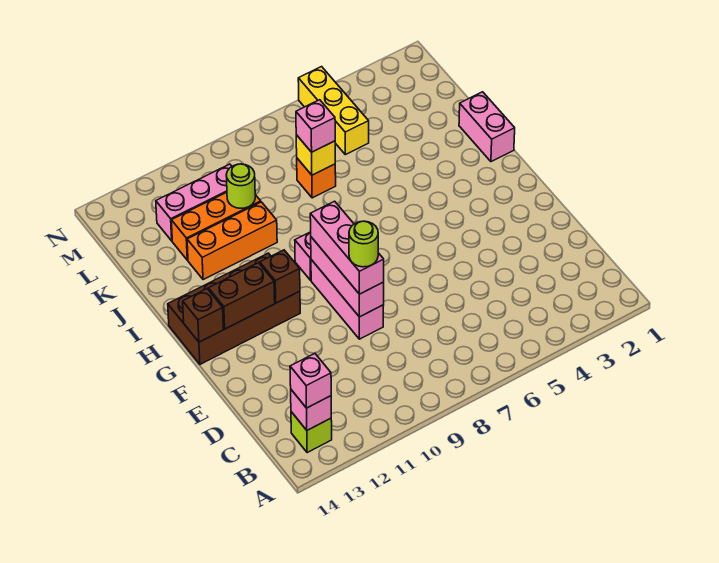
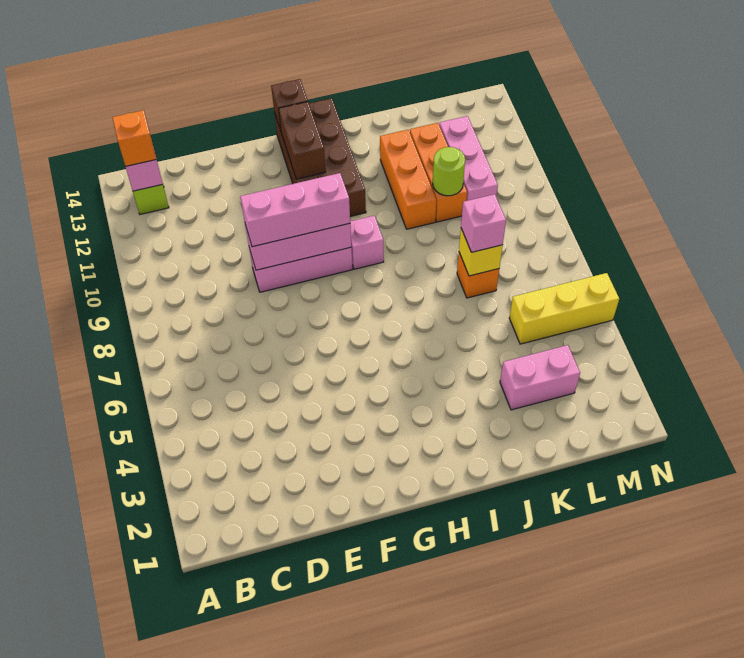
pink brick B13 level 3 -> orange brick B13 level 3
lime round brick E9 level 4 -> none
brown brick G11 level 2 -> none
pink brick I1:J1 level 1 -> pink brick K3:L3 level 1

